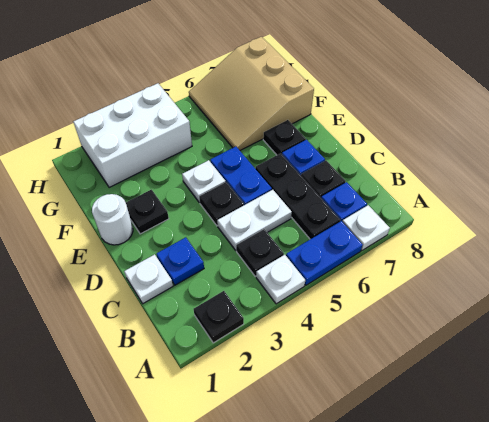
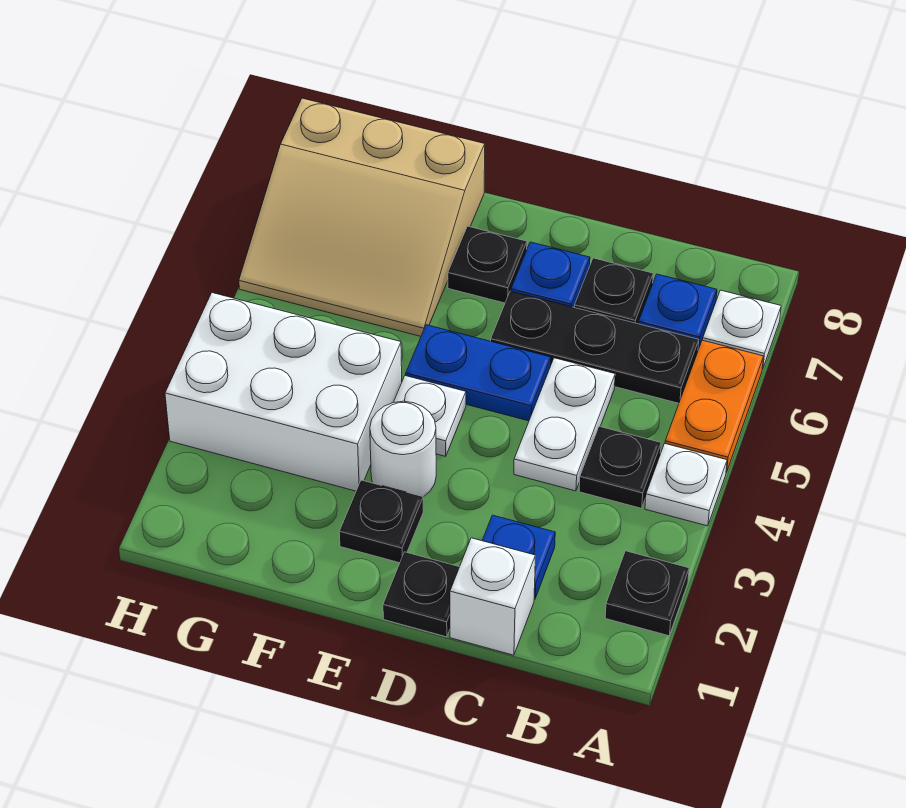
blue plate A5:A6 level 1 -> orange plate A5:A6 level 1
white plate C1 level 1 -> white brick C1 level 1
black plate D4 level 1 -> black plate D1 level 1
white round brick E1 level 1 -> white round brick E3 level 1
white brick G2:H4 level 1 -> white brick F3:H4 level 1

